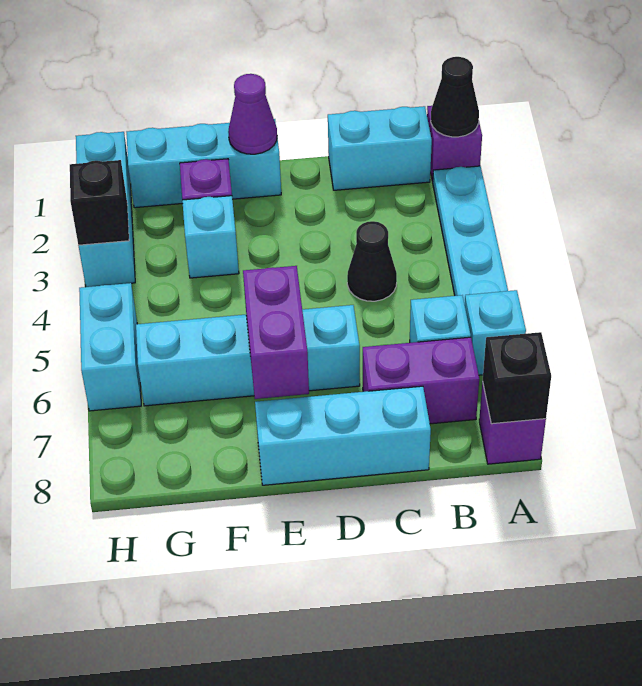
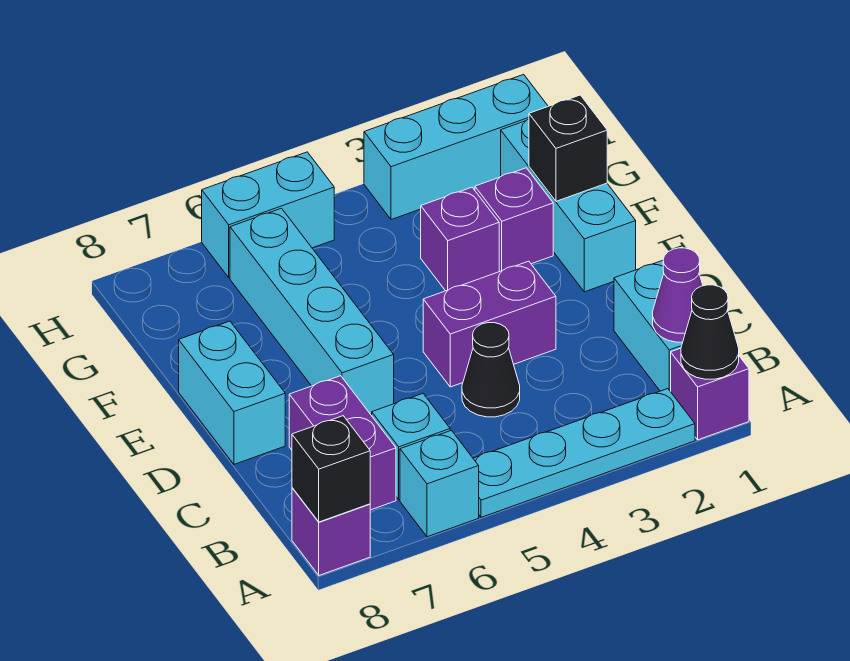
cyan brick C8:E8 level 1 -> cyan brick D8:E8 level 1
purple cone E1 level 2 -> purple cone B1 level 2
purple brick E6:E7 level 2 -> purple brick D3:D4 level 1
cyan brick F3 level 1 -> purple brick F3 level 1
black brick H3 level 2 -> black brick F1 level 2

